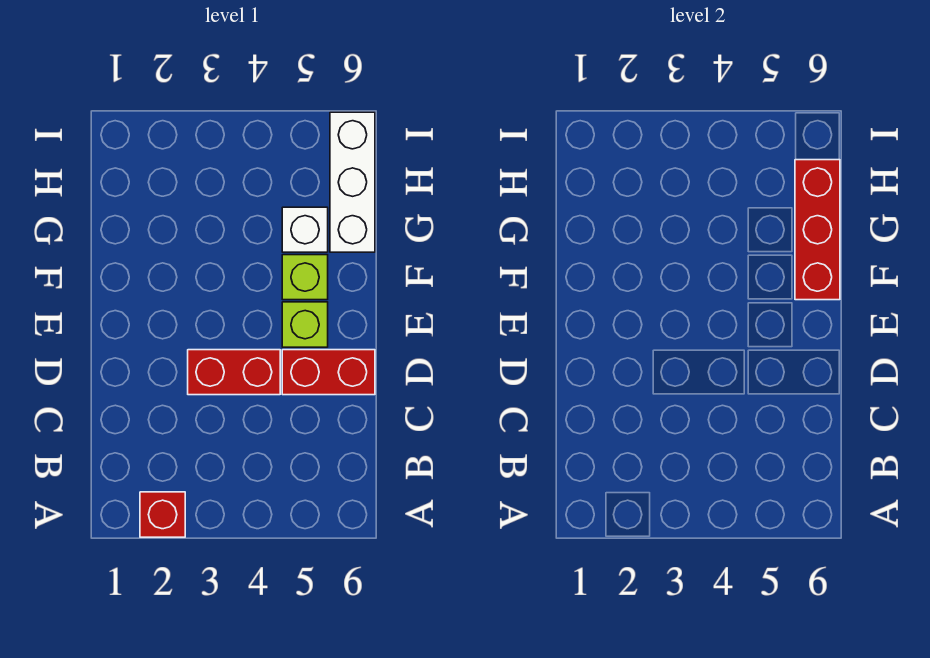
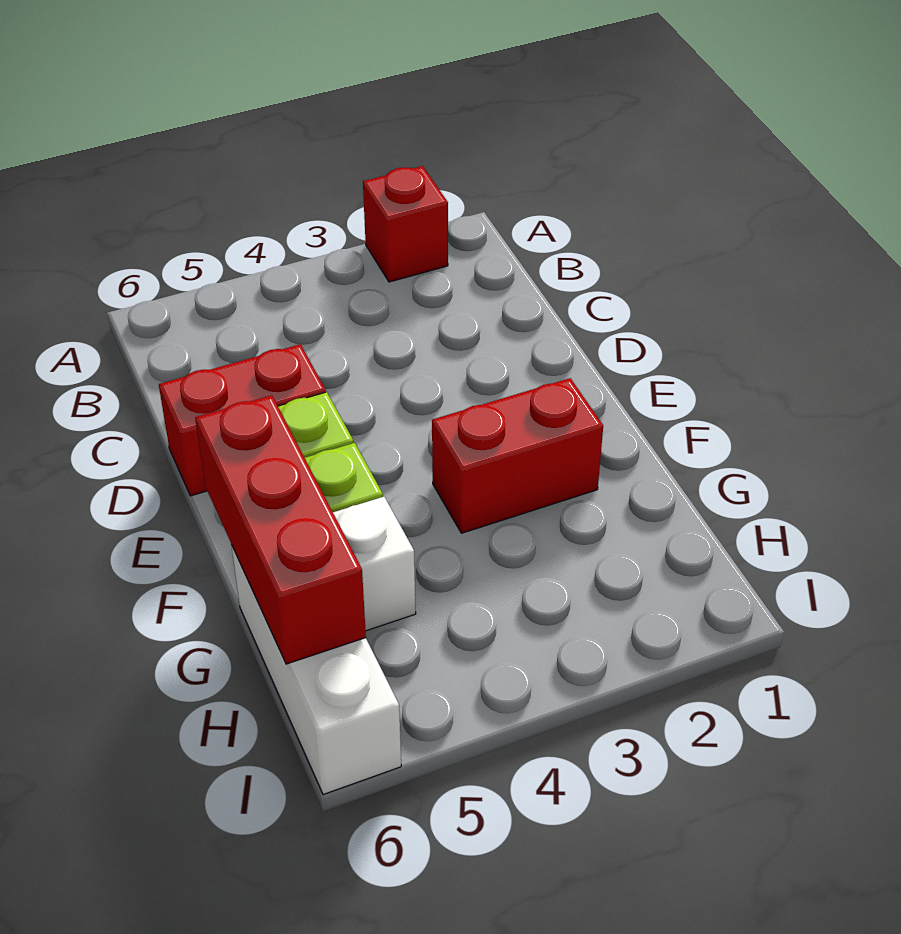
red brick D3:D4 level 1 -> red brick F2:F3 level 1

